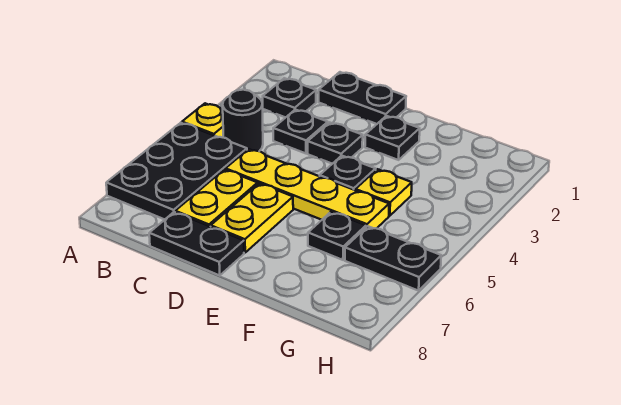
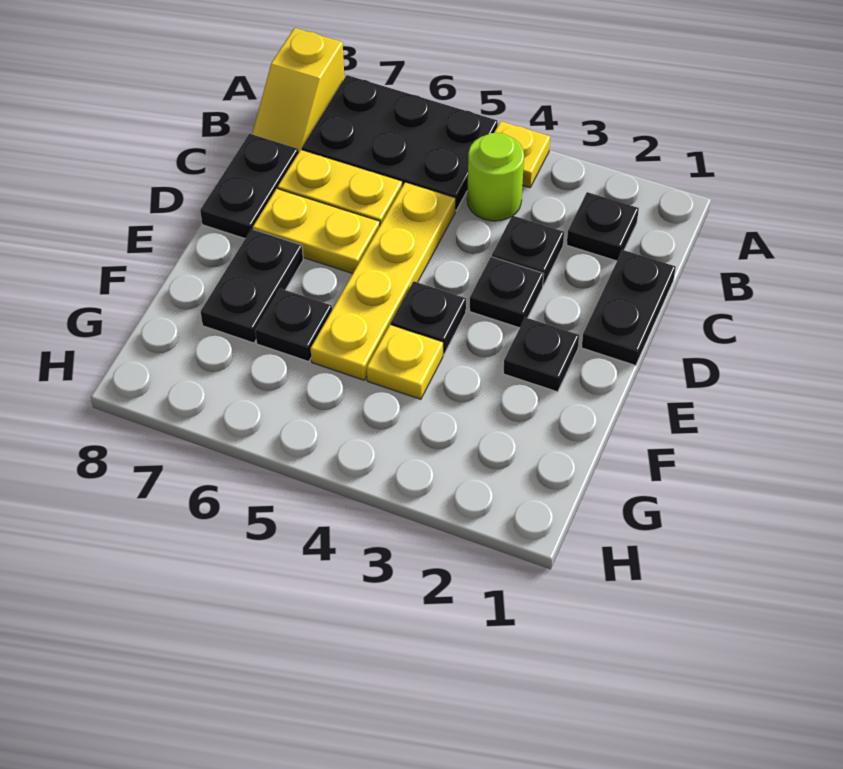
none -> yellow slope A8:B8 level 1 top A
black round brick B4 level 1 -> lime round brick B4 level 1
black plate G6:H6 level 1 -> black plate E7:F7 level 1

